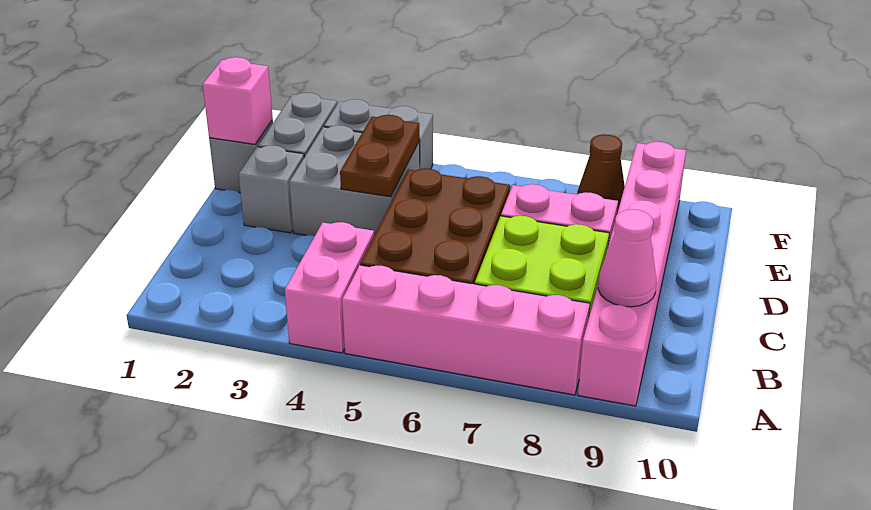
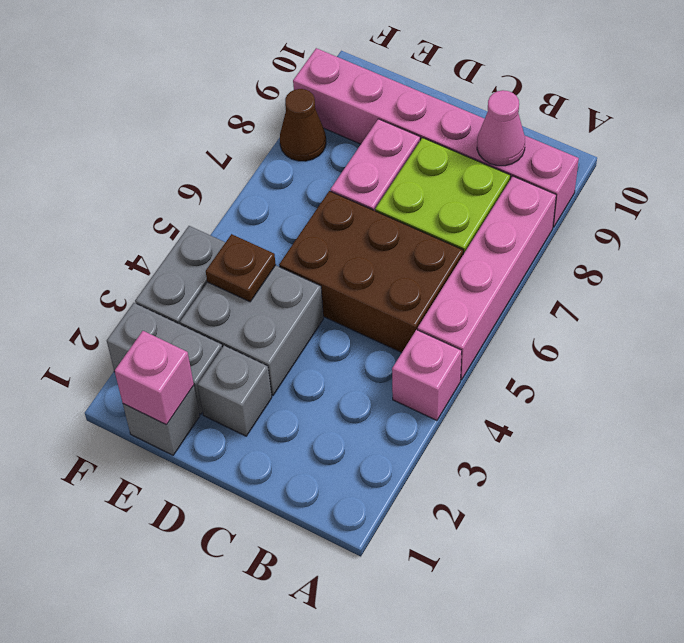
pink brick A4:B4 level 1 -> pink brick A4 level 1
brown plate D4:E4 level 2 -> brown plate E4 level 2

